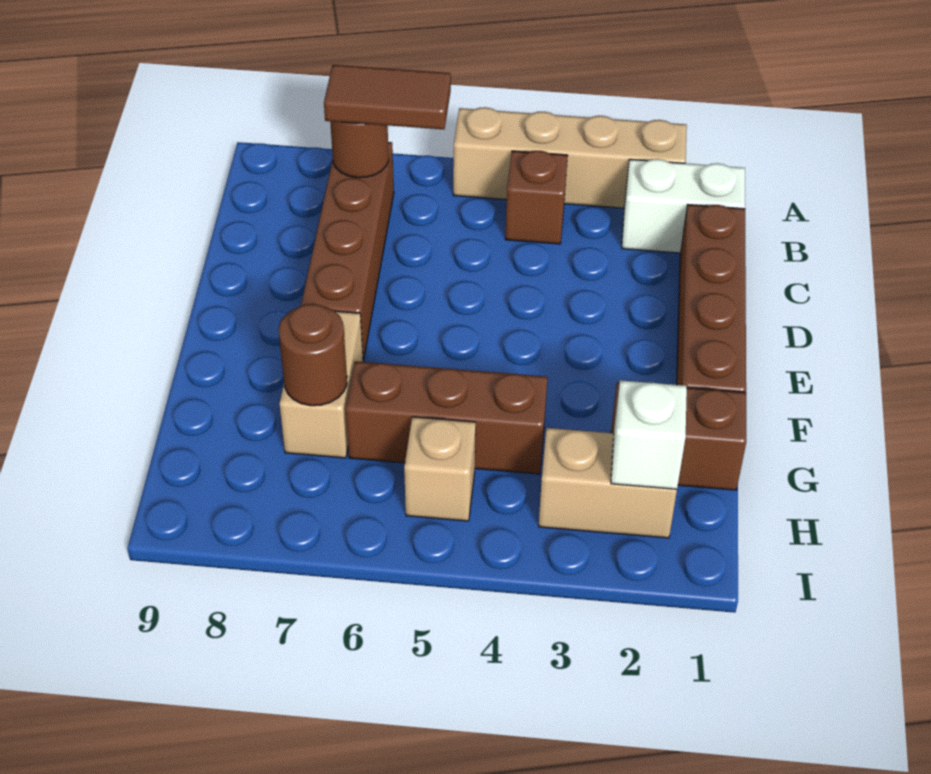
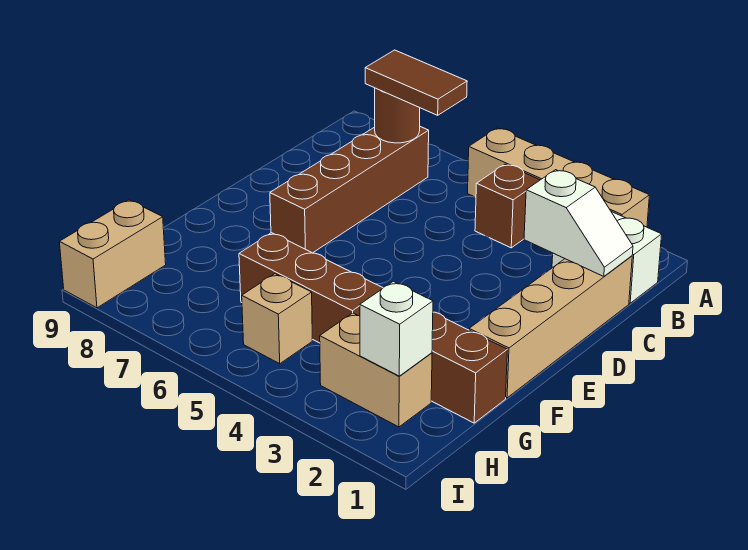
brown brick C1:F1 level 1 -> tan brick C1:F1 level 1
none -> white slope C1:C2 level 2 top 2
tan brick F7:G7 level 1 -> tan brick H9:I9 level 1
brown round brick G7 level 2 -> none

